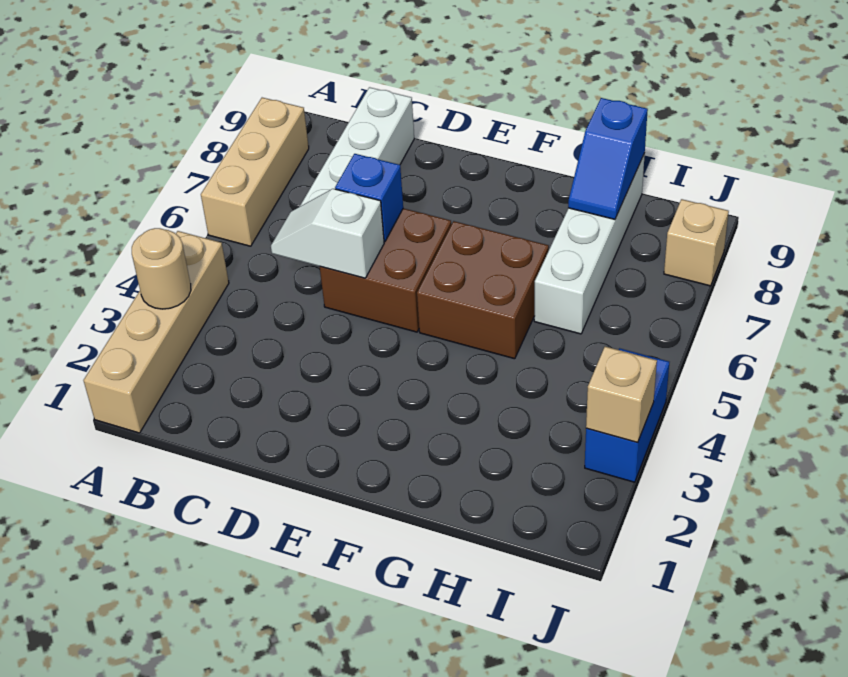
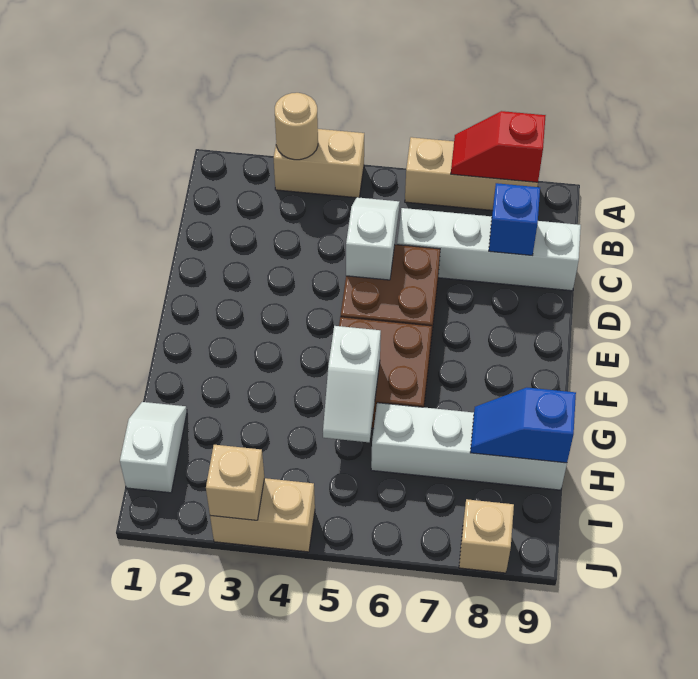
tan brick A1:A4 level 1 -> tan brick A3:A4 level 1
none -> red slope A7:A8 level 2 top 8
blue brick D6 level 2 -> blue brick C8 level 2
none -> white slope G5:H5 level 2 top G
none -> white slope H1:I1 level 1 top I
blue brick J3:J4 level 1 -> tan brick J3:J4 level 1

